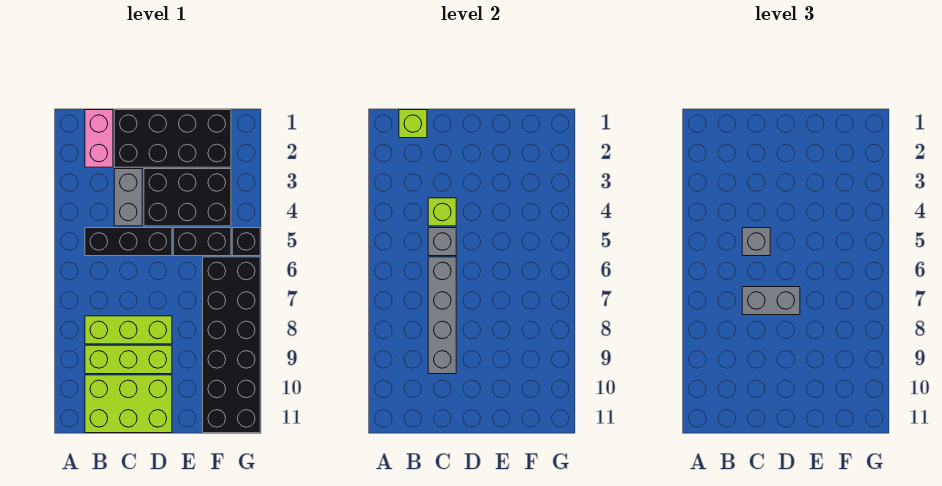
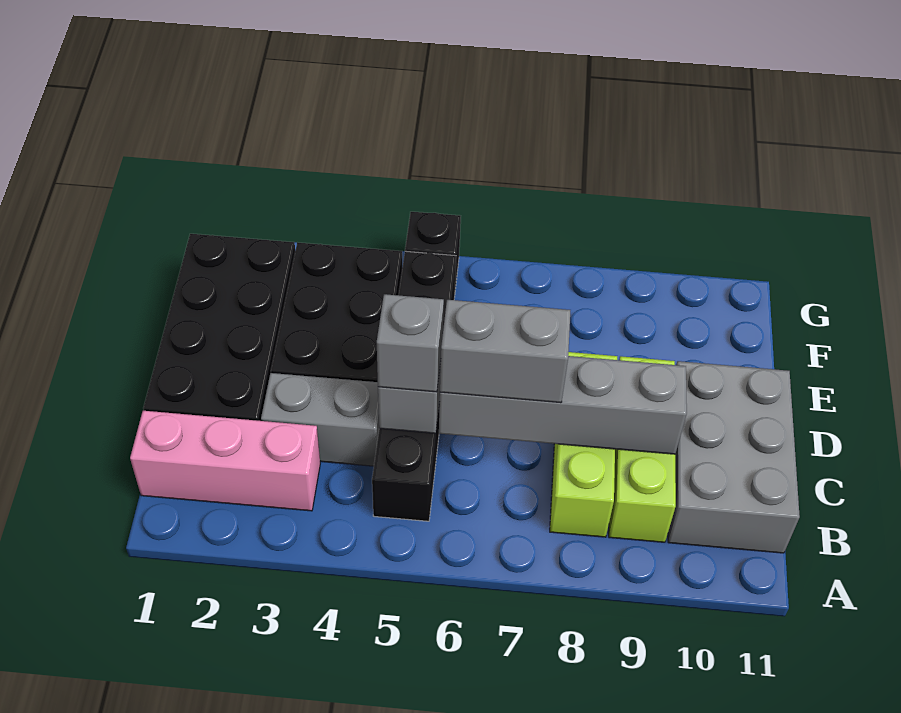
pink brick B1:B2 level 1 -> pink brick B1:B3 level 1
lime brick B1 level 2 -> none
lime brick B10:D11 level 1 -> grey brick B10:D11 level 1
lime brick C4 level 2 -> none
grey brick C7:D7 level 3 -> grey brick C6:C7 level 3
black brick F6:G11 level 1 -> none

